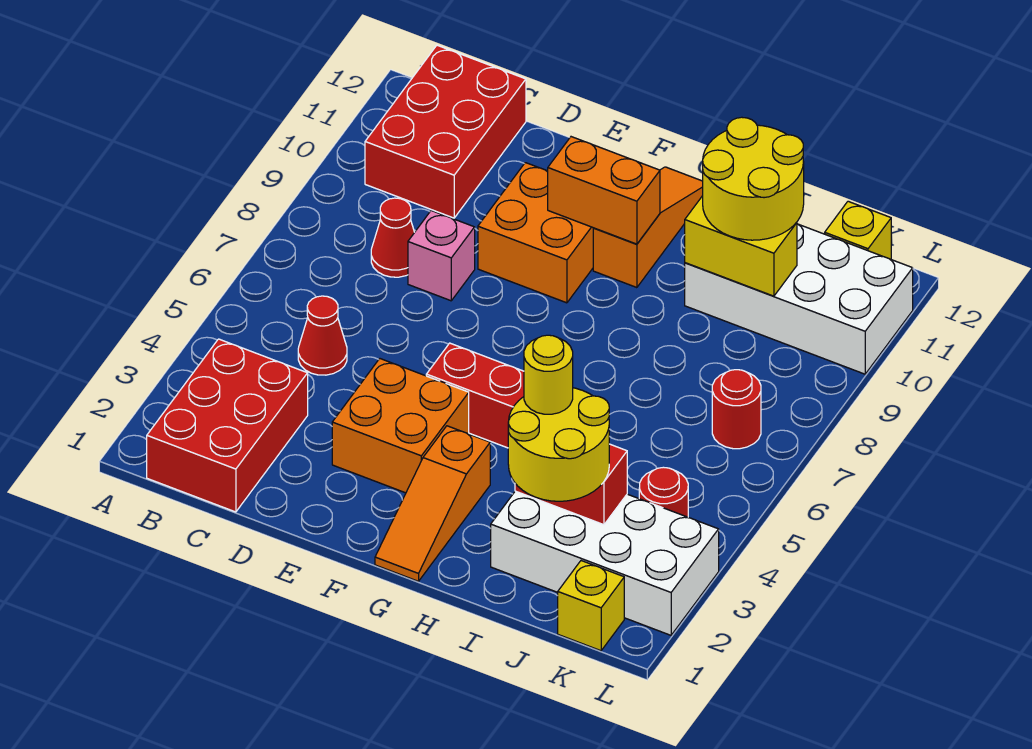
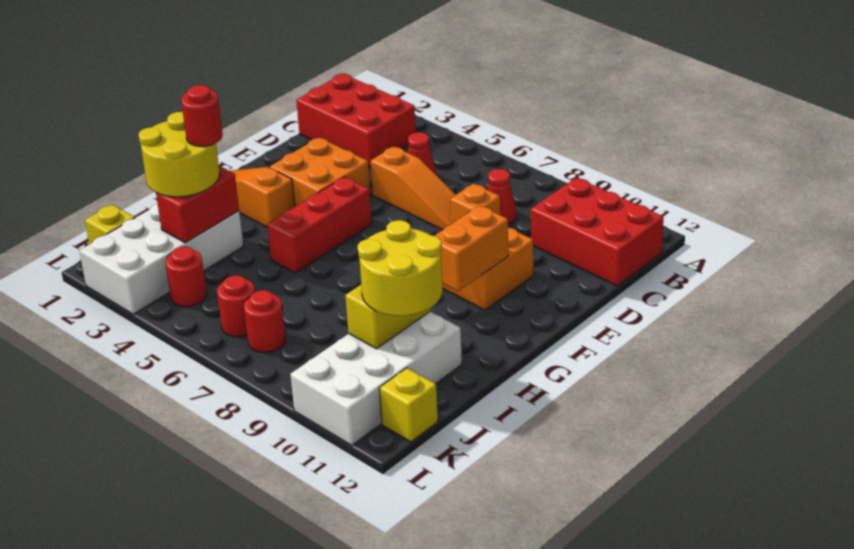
pink brick D8 level 1 -> orange brick D8 level 1
orange slope G10:G12 level 1 top 10 -> orange slope D5:D7 level 1 top 5
yellow round brick I3 level 4 -> red round brick I3 level 4
none -> red round brick K6 level 1

